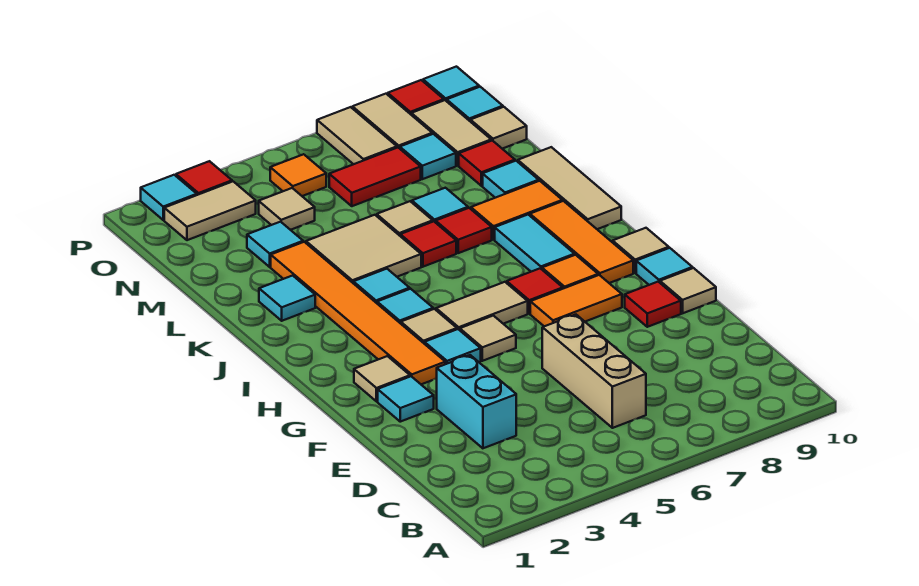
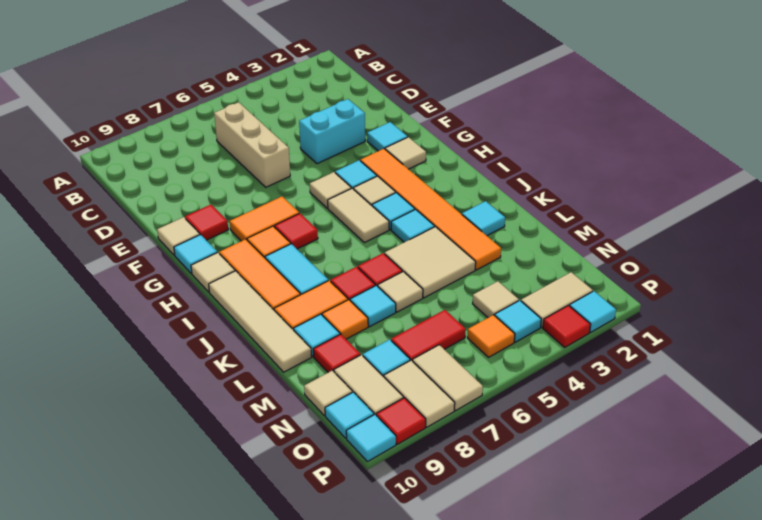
cyan brick D3:E3 level 1 -> cyan brick E3:E4 level 1
tan tile H5:H6 level 1 -> tan tile H5:I5 level 1
tan tile J10:L10 level 1 -> tan tile I10:L10 level 1
none -> orange tile L8 level 1
cyan tile M3 level 1 -> cyan tile O4 level 1

